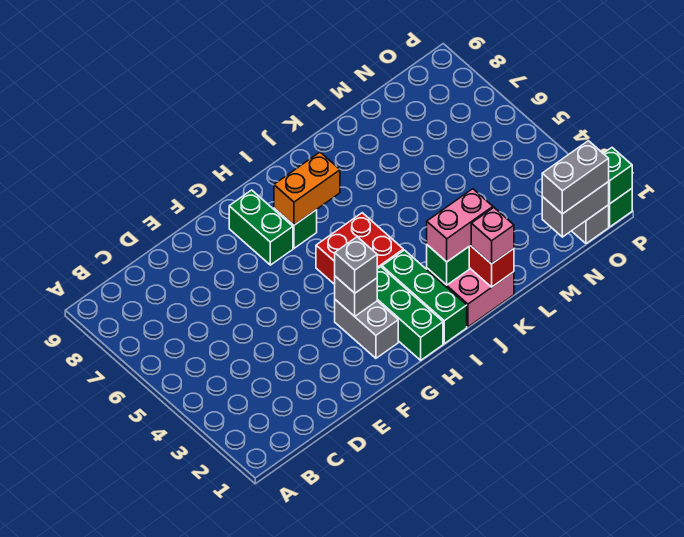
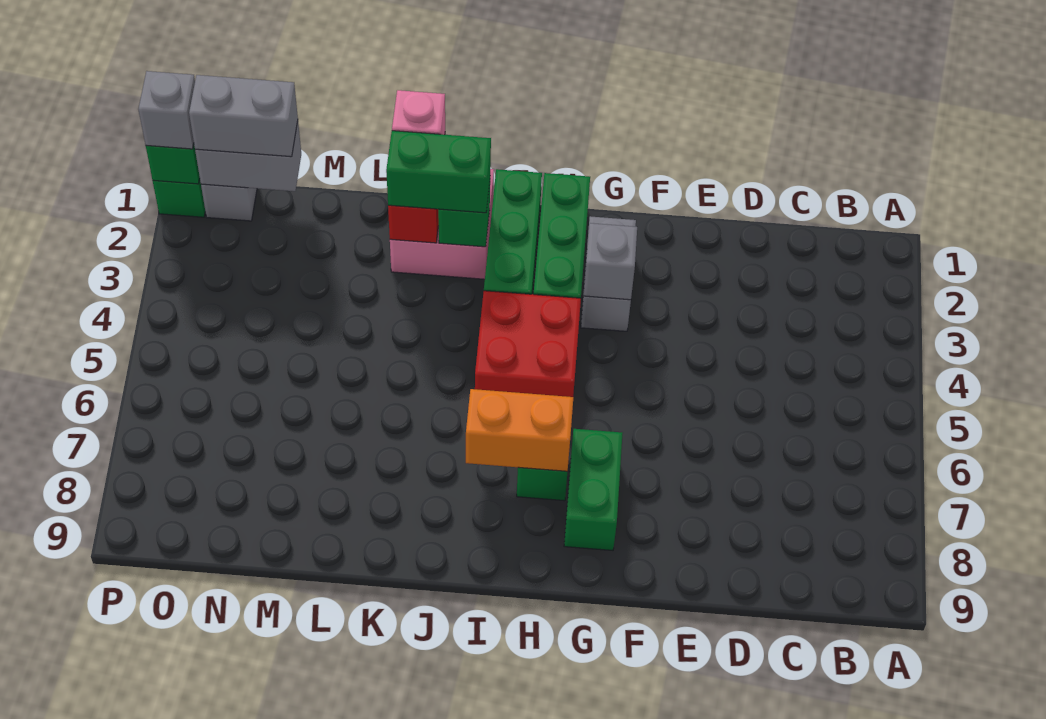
grey brick G3 level 3 -> grey brick P1 level 3
pink brick J2:K2 level 3 -> green brick J2:K2 level 3

